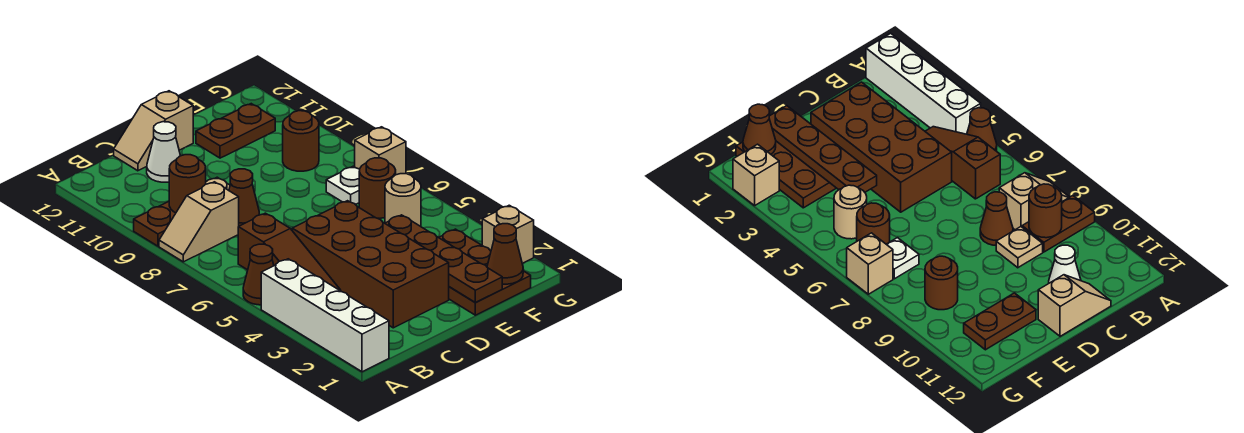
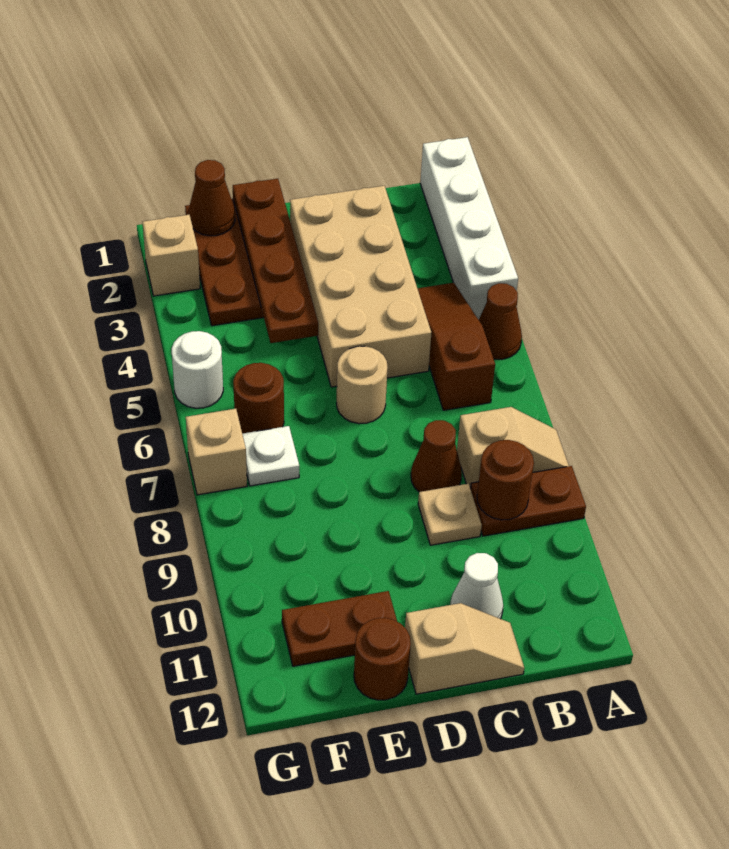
brown brick C2:D5 level 1 -> tan brick C2:D5 level 1
tan round brick F5 level 1 -> tan round brick D6 level 1
brown round brick F9 level 1 -> brown round brick E12 level 1
none -> white round brick G5 level 1

